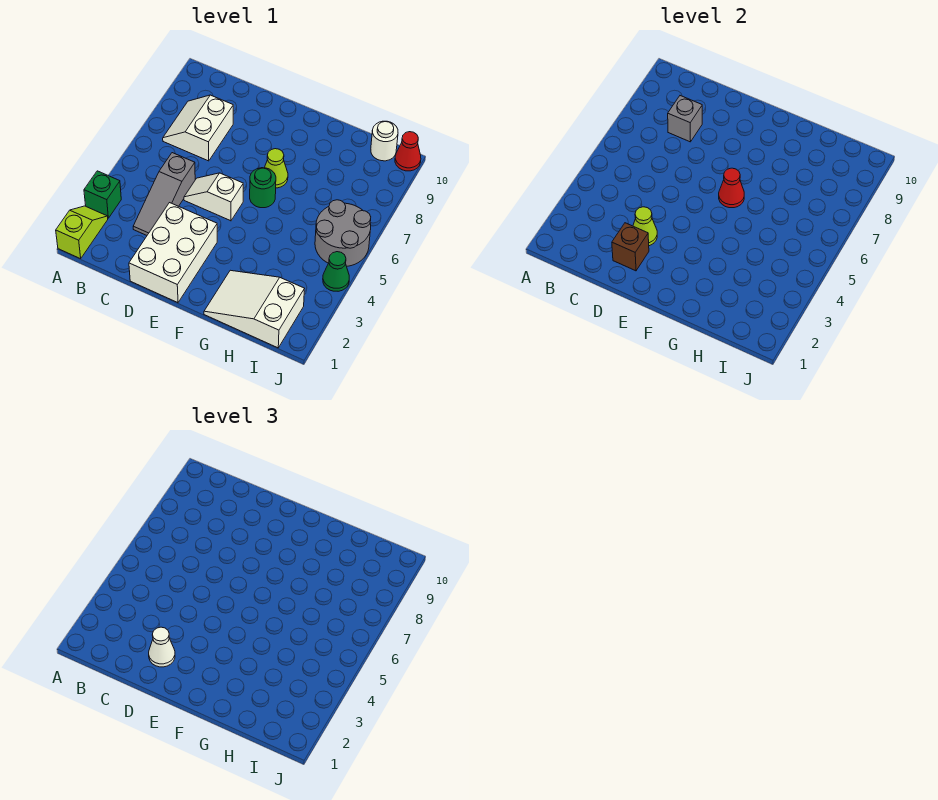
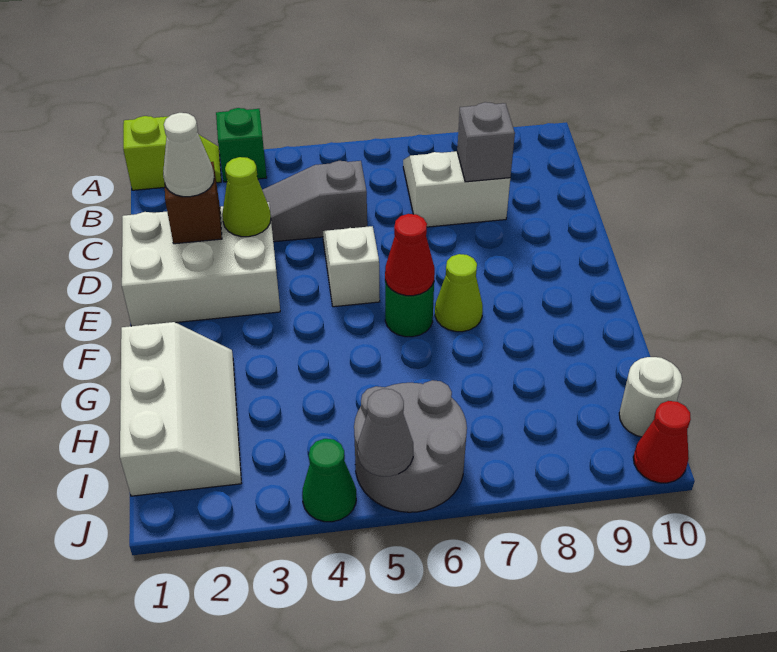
white slope G1:I2 level 1 top I -> white slope G1:I2 level 1 top 1
none -> grey cone J5 level 2

